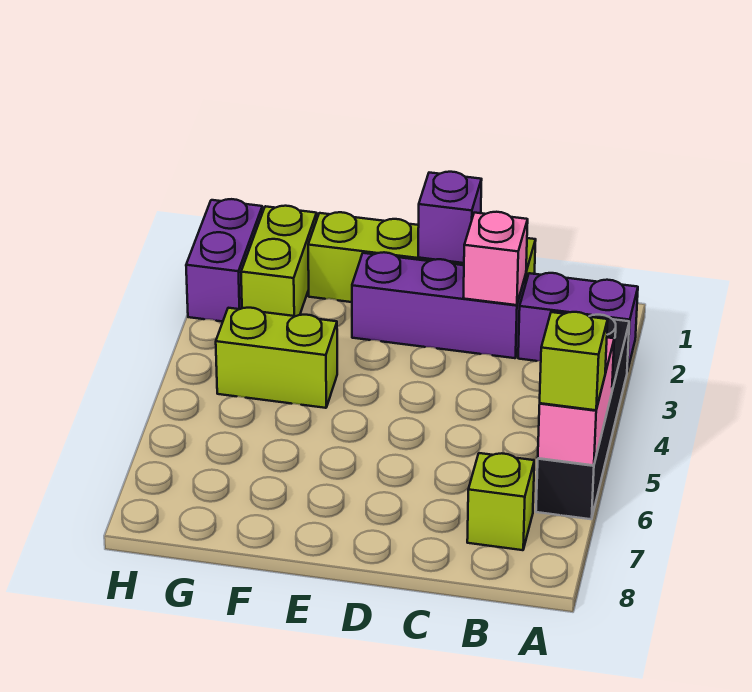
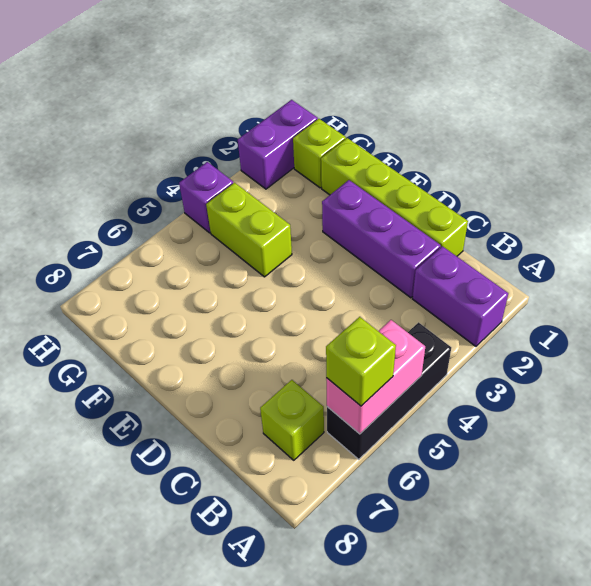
black brick A3:A6 level 1 -> black brick A4:A6 level 1
pink brick C2 level 2 -> none
purple brick D1 level 2 -> purple brick H4 level 1
lime brick G1:G2 level 1 -> lime brick G1 level 1

